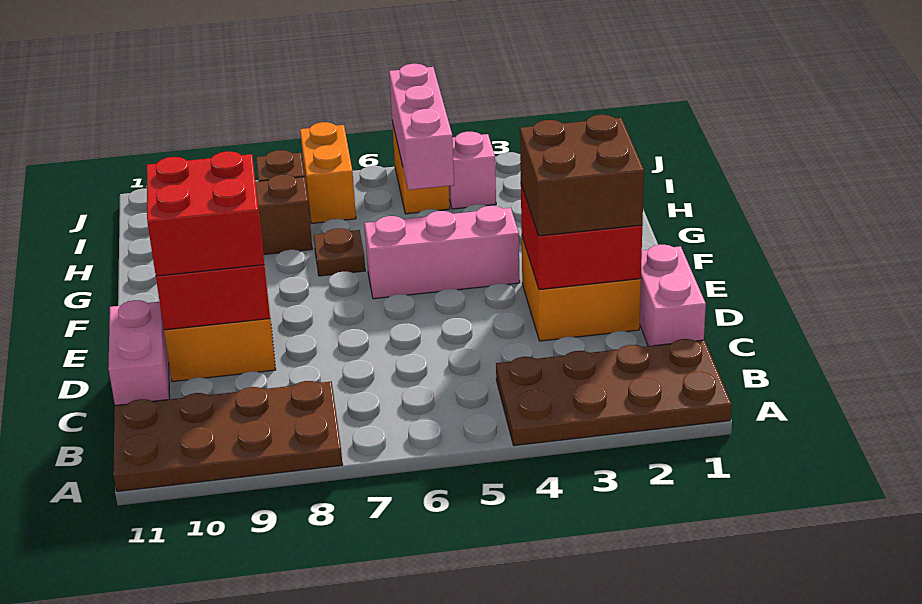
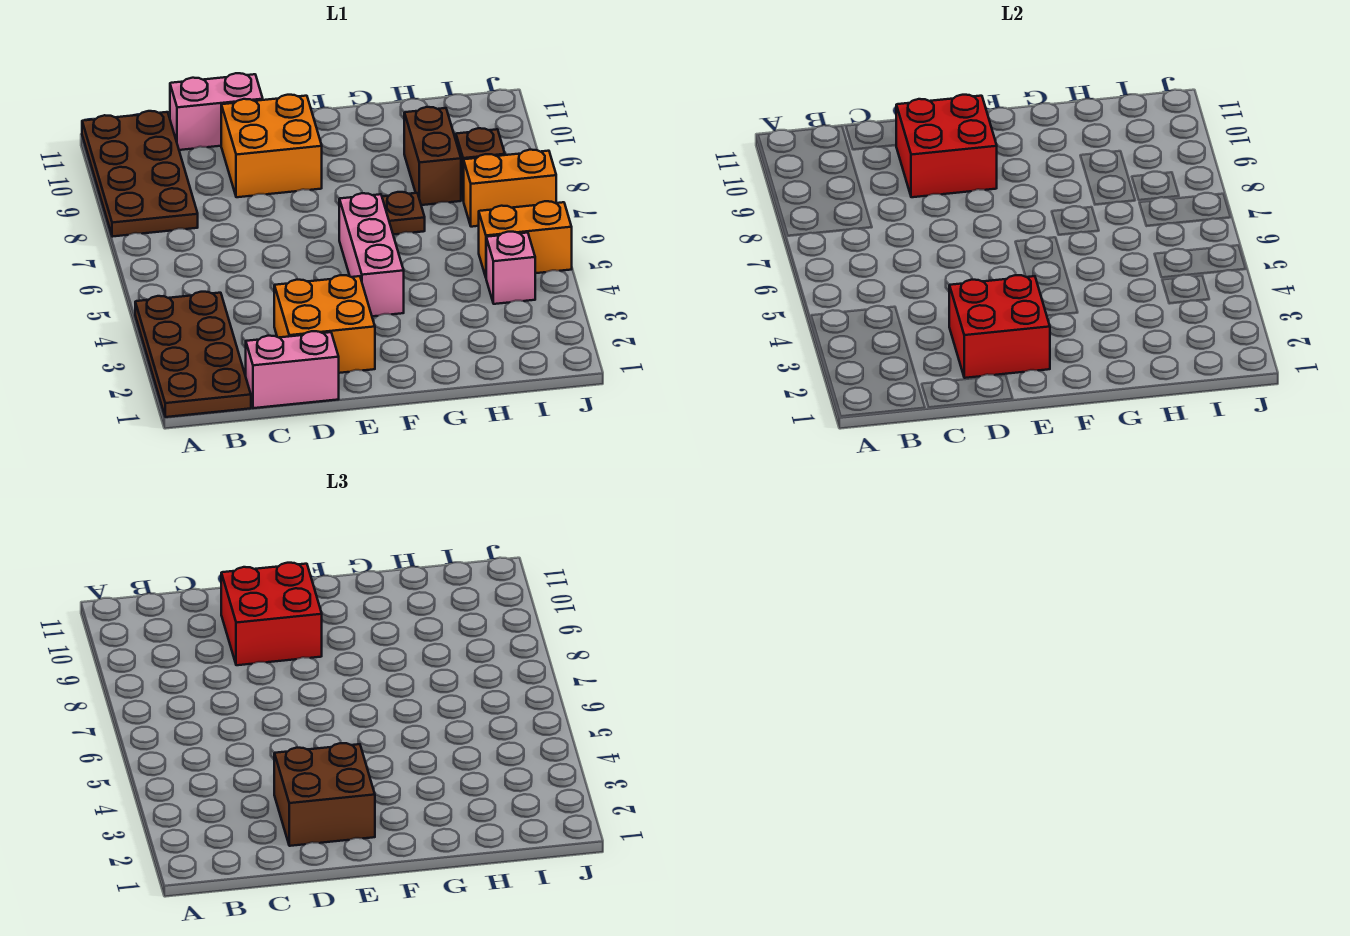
pink brick H5:J5 level 2 -> none

